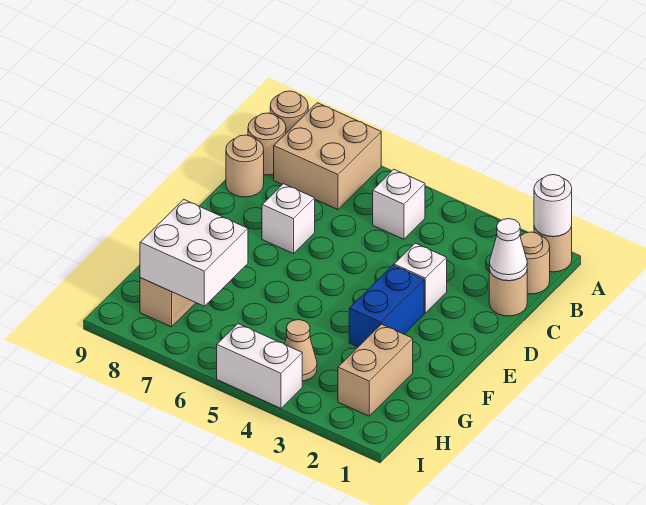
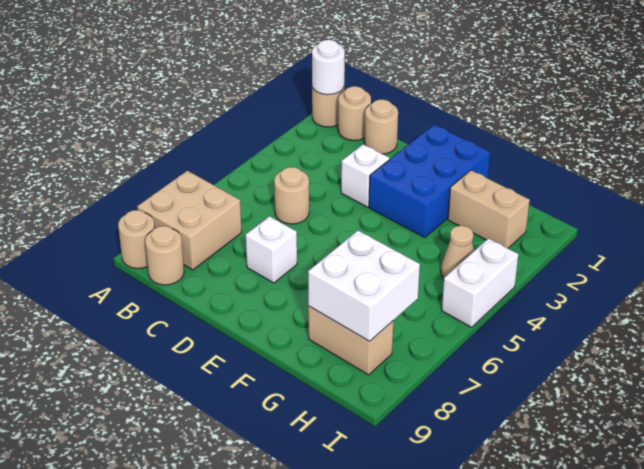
white brick B5 level 1 -> none
white cone C1 level 2 -> none
tan round brick C9 level 1 -> tan round brick C5 level 1
blue brick E3:F3 level 1 -> blue brick E1:F3 level 1

